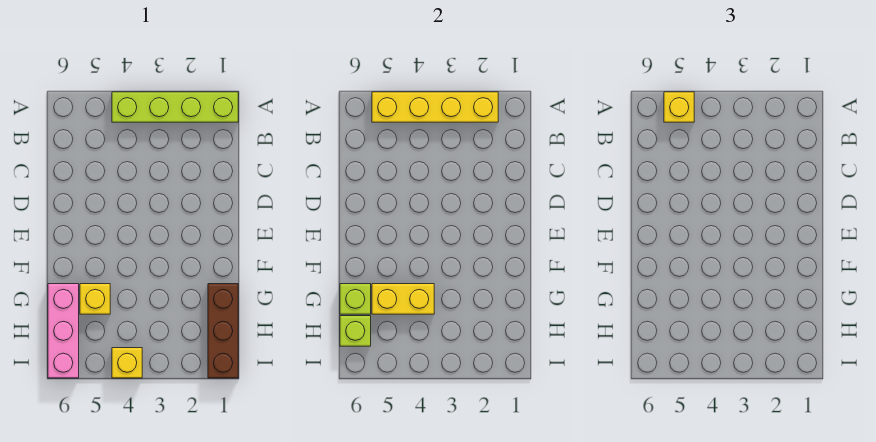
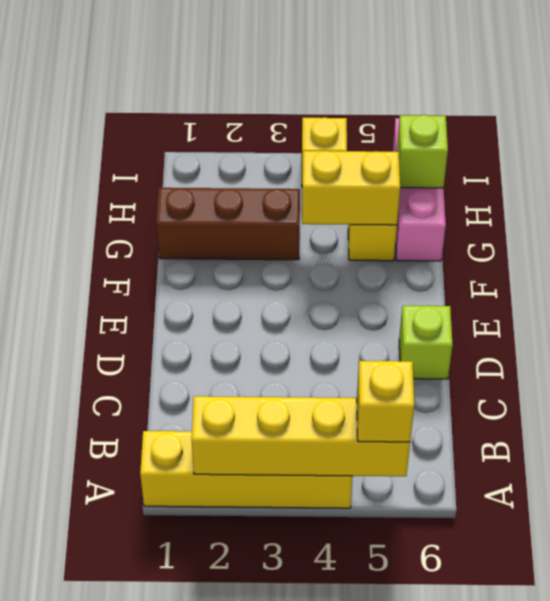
lime brick A1:A4 level 1 -> yellow brick A1:A4 level 1
brown brick G1:I1 level 1 -> brown brick G1:G3 level 1
lime brick G6 level 2 -> lime brick D6 level 1

